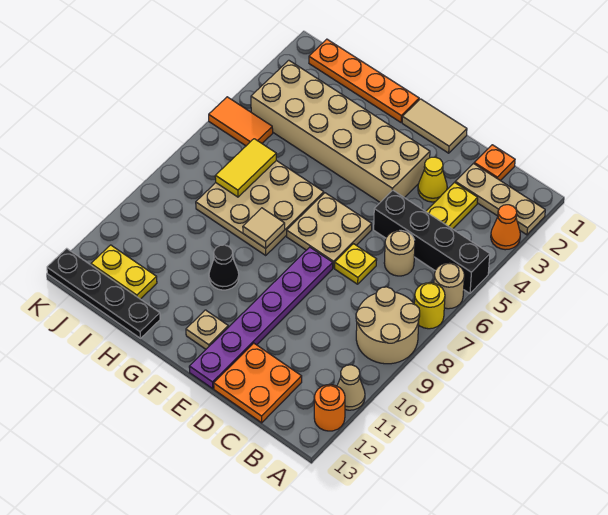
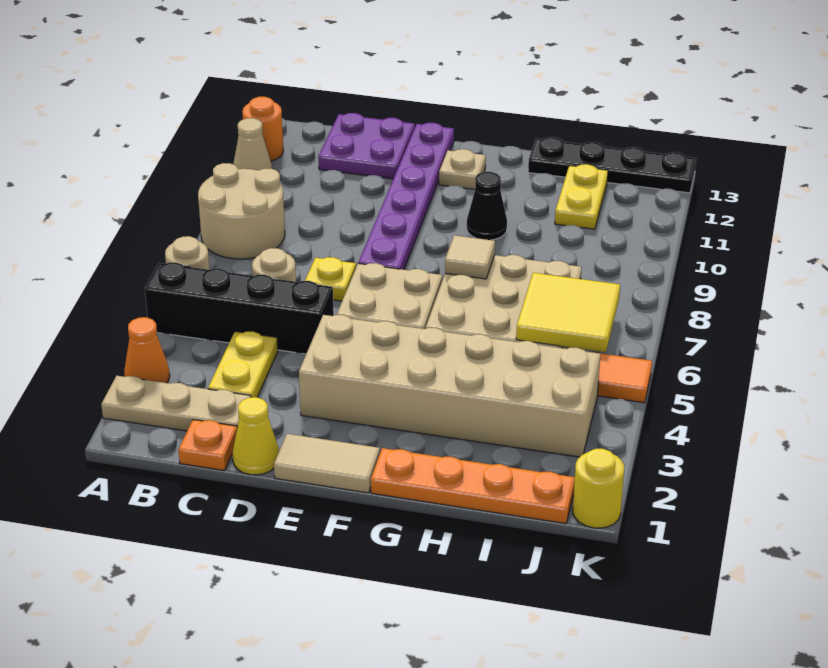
yellow round brick A7 level 1 -> yellow round brick K1 level 1
orange plate C12:D13 level 1 -> purple plate C12:D13 level 1
yellow cone D3 level 1 -> yellow cone D1 level 1
yellow tile I6:I7 level 2 -> yellow tile I6:J7 level 2
yellow plate I12:J12 level 1 -> yellow plate I11:I12 level 1

